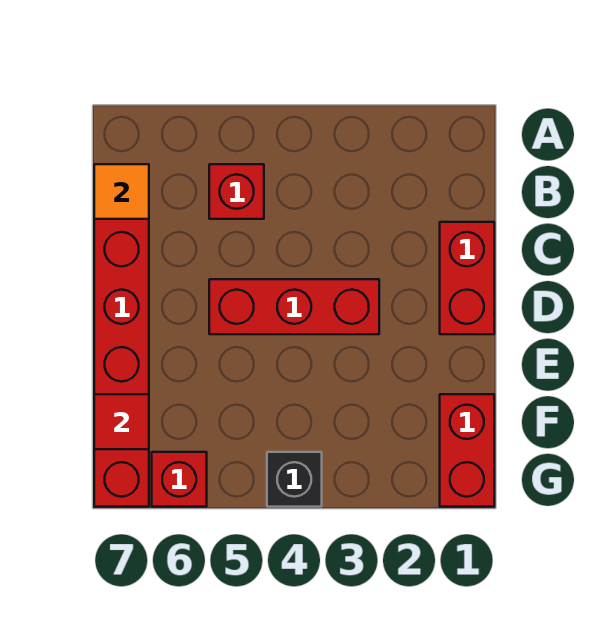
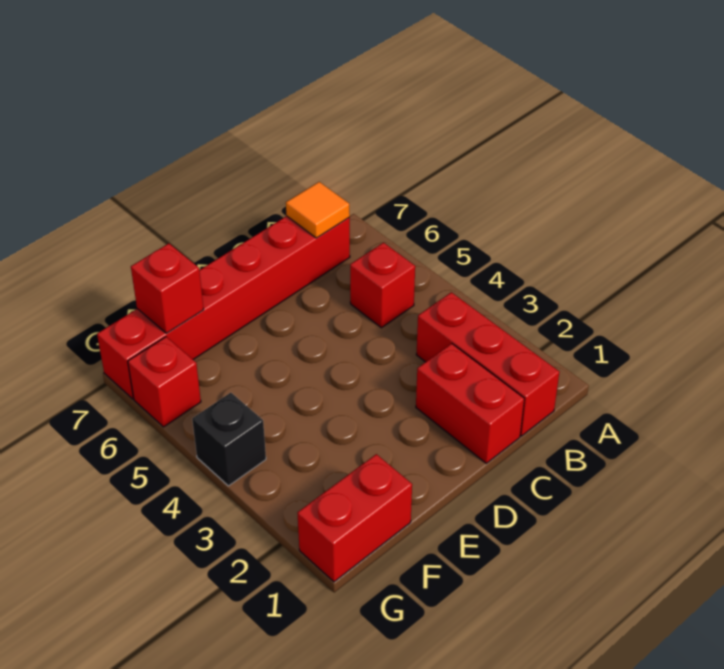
red brick C1:D1 level 1 -> red brick C1:C2 level 1
red brick D3:D5 level 1 -> red brick B1:B3 level 1
red tile F7 level 2 -> red brick F7 level 2

